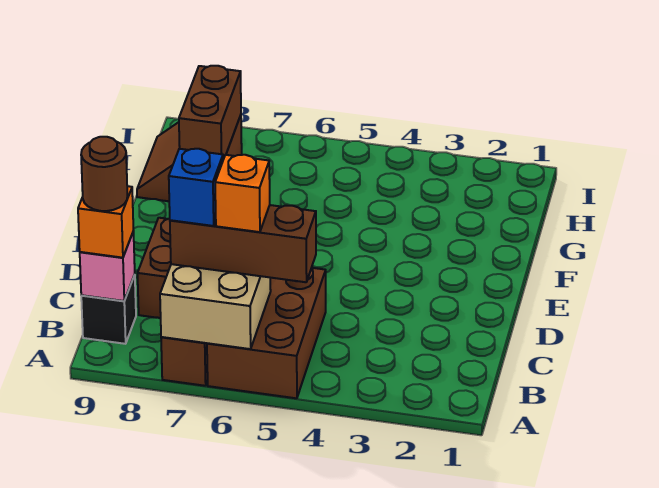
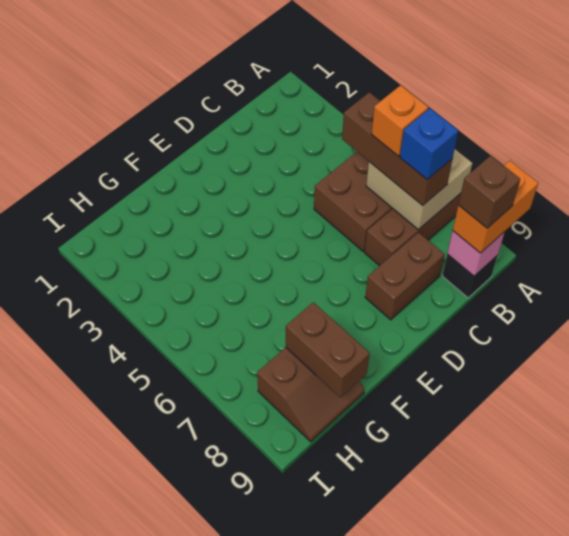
orange brick B9 level 3 -> orange brick A9:B9 level 3
brown round brick B9 level 4 -> brown brick B9 level 4
brown brick G8:H8 level 2 -> brown brick G8:G9 level 2

